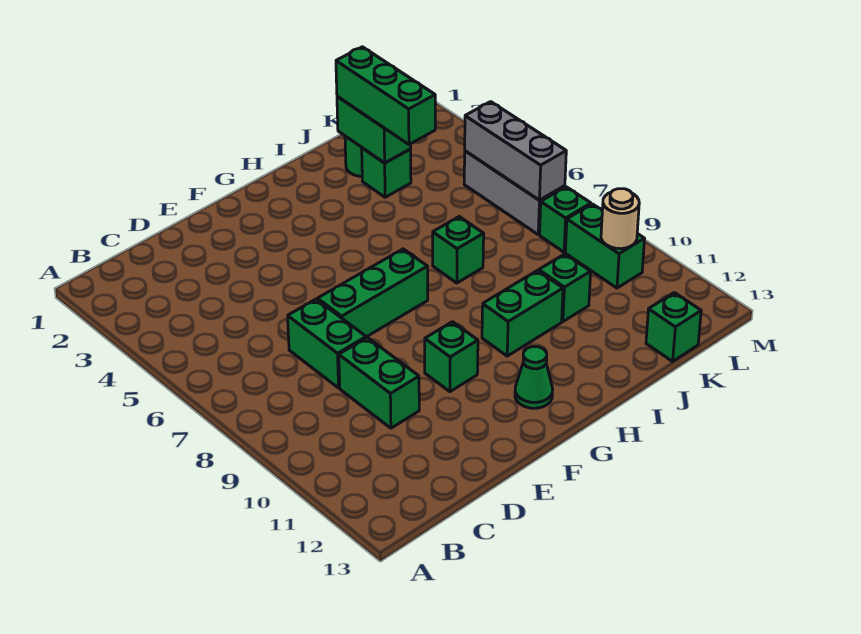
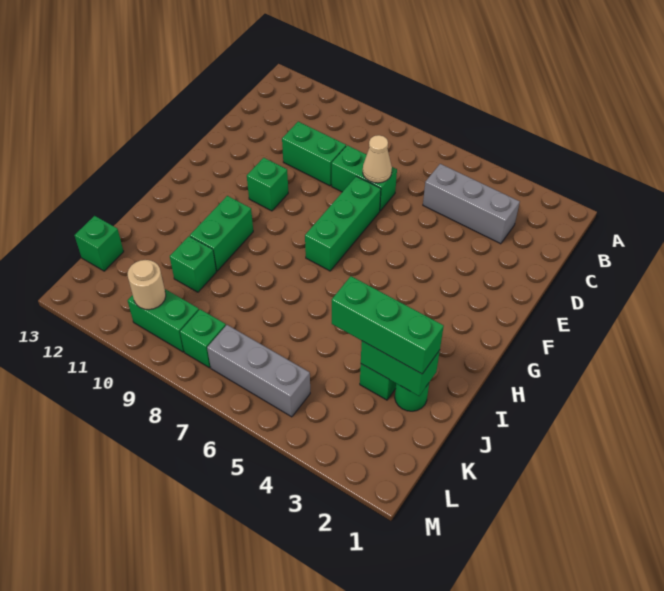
none -> tan cone D7 level 2
green cone G12 level 1 -> none
green brick I7 level 1 -> none
grey brick L5:L7 level 2 -> grey brick C3:C5 level 1

